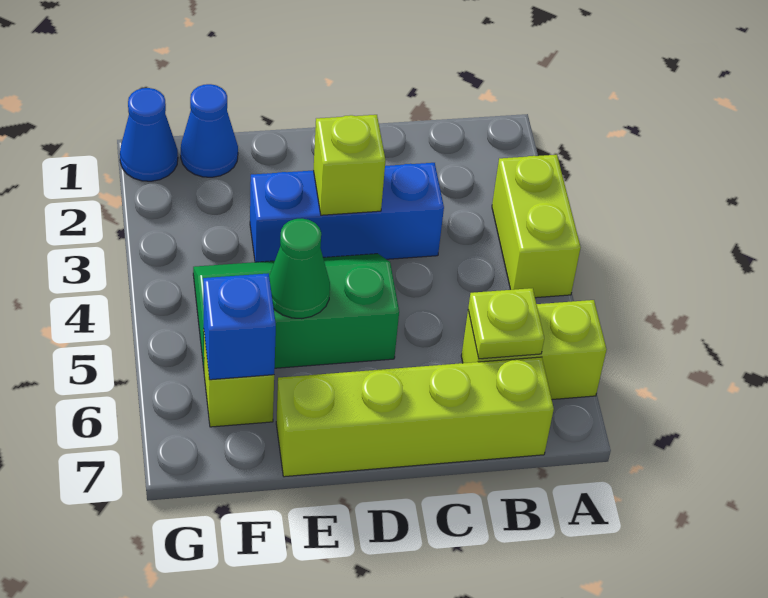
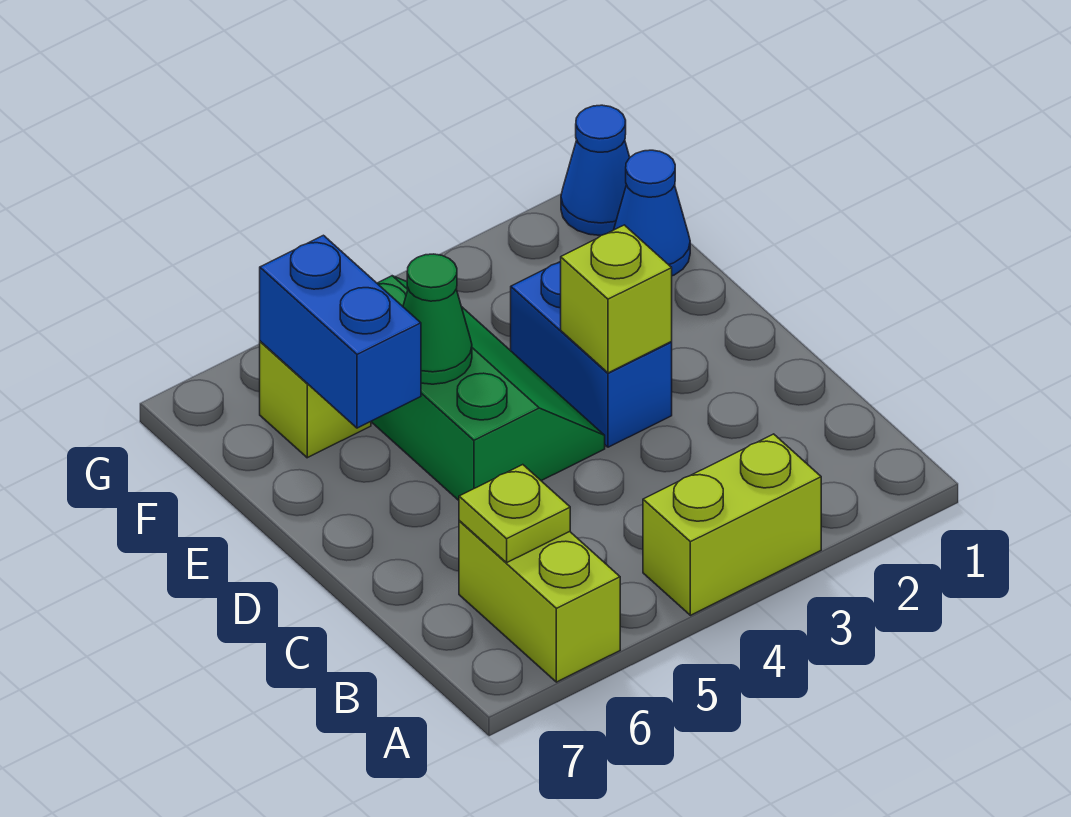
lime brick B7:E7 level 1 -> none
blue brick C3:E3 level 1 -> blue brick D3:E3 level 1
blue brick F6 level 2 -> blue brick E6:F6 level 2

